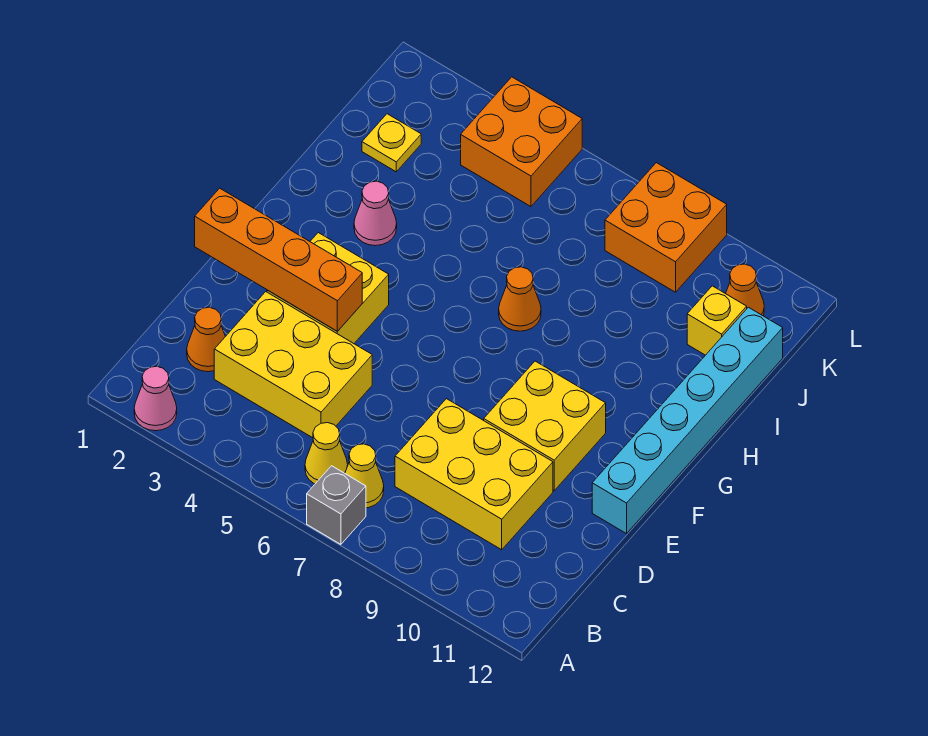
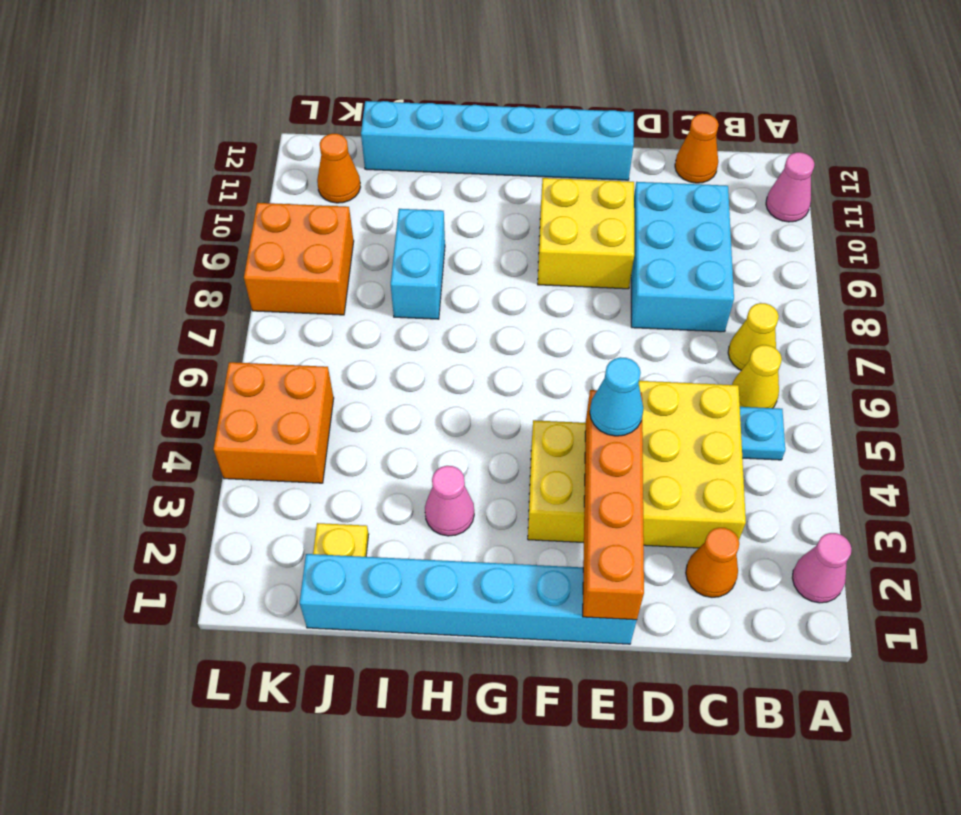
grey brick A7 level 1 -> none
none -> pink cone A11 level 1
none -> cyan plate B5 level 1
yellow brick C8:D10 level 1 -> cyan brick C8:D10 level 1
none -> cyan brick E1:J1 level 1
none -> cyan cone E4 level 3
orange cone H7 level 1 -> orange cone C12 level 1
none -> cyan brick I8:I9 level 1
yellow brick J11 level 1 -> none

